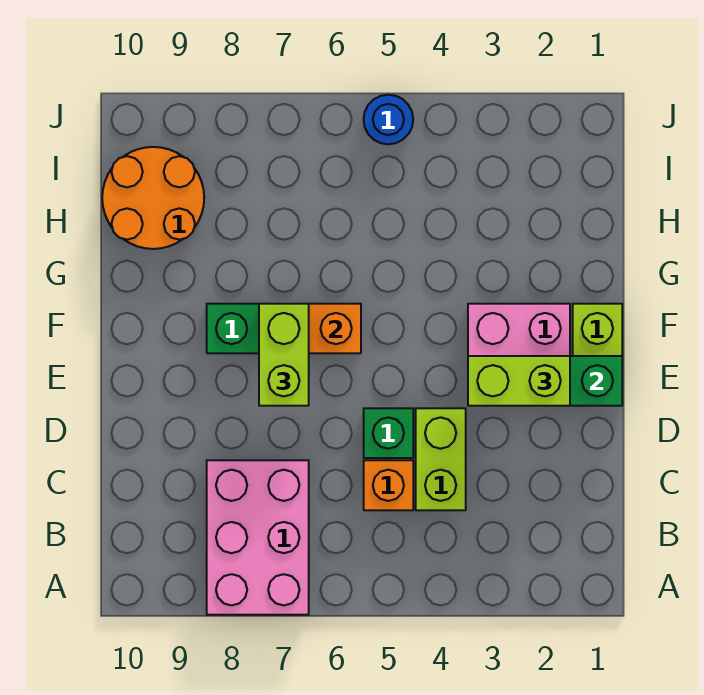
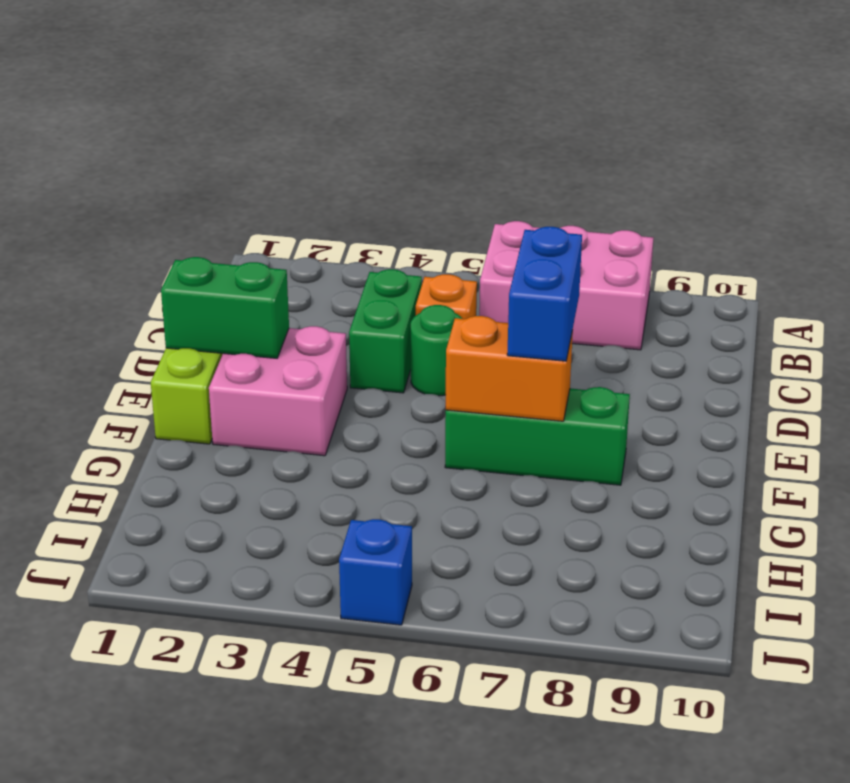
pink brick A7:C8 level 1 -> pink brick A6:B8 level 1
lime brick C4:D4 level 1 -> green brick C4:D4 level 1
green brick D5 level 1 -> green round brick D5 level 1
lime brick E2:E3 level 3 -> none
lime brick E7:F7 level 3 -> blue brick E7:F7 level 3
orange round brick H9:I10 level 1 -> none
blue round brick J5 level 1 -> blue brick J5 level 1

